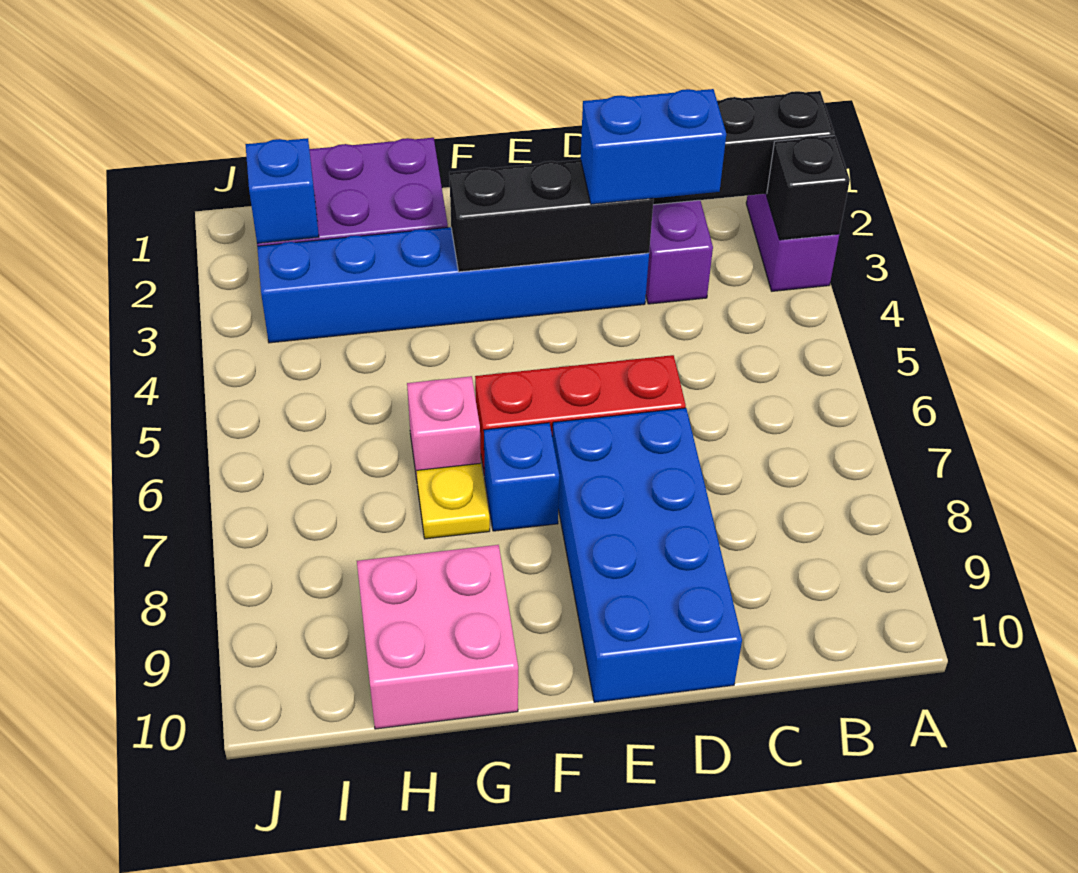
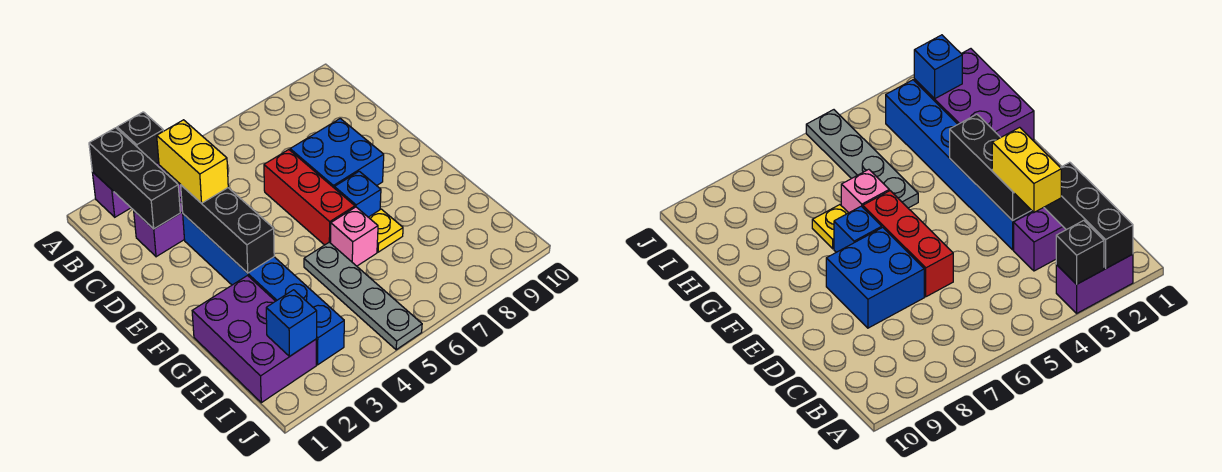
blue brick C3:D3 level 3 -> yellow brick C3:D3 level 3
blue brick D7:E10 level 1 -> blue brick D7:E8 level 1
none -> grey plate G5:J5 level 1
pink brick G9:H10 level 1 -> none

